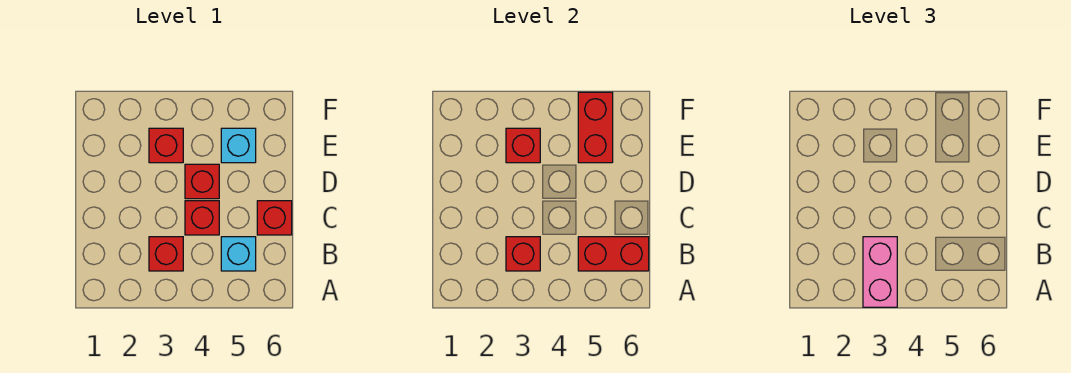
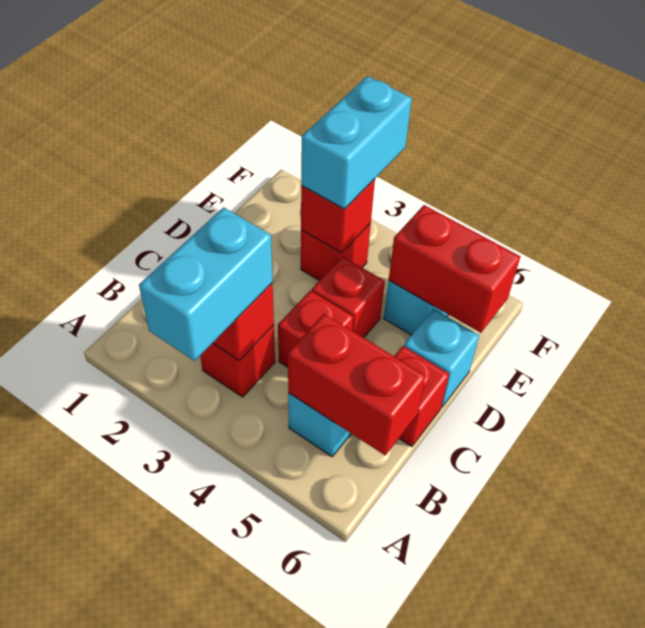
pink brick A3:B3 level 3 -> cyan brick A3:B3 level 3
none -> cyan brick D6 level 1
none -> cyan brick E3:F3 level 3
red brick E5:F5 level 2 -> red brick E5:E6 level 2

